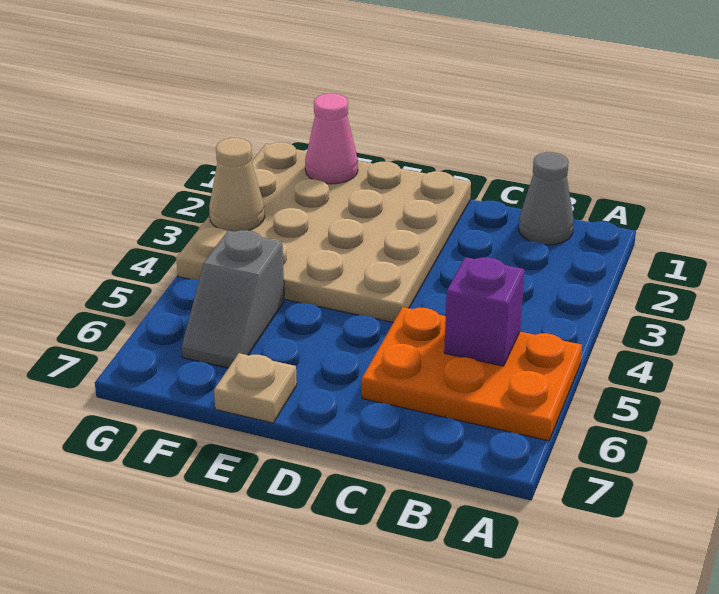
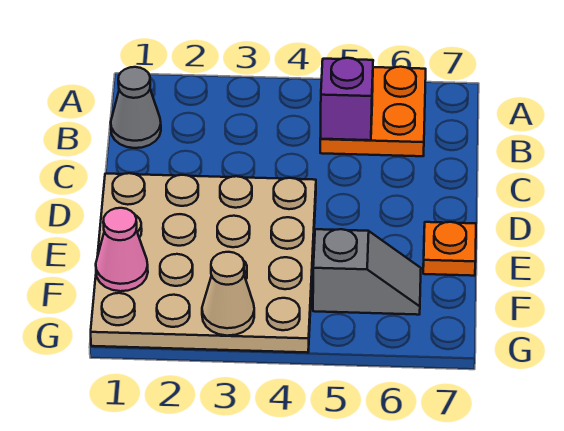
orange plate A5:C6 level 1 -> orange plate A5:B6 level 1
tan plate E7 level 1 -> orange plate E7 level 1

